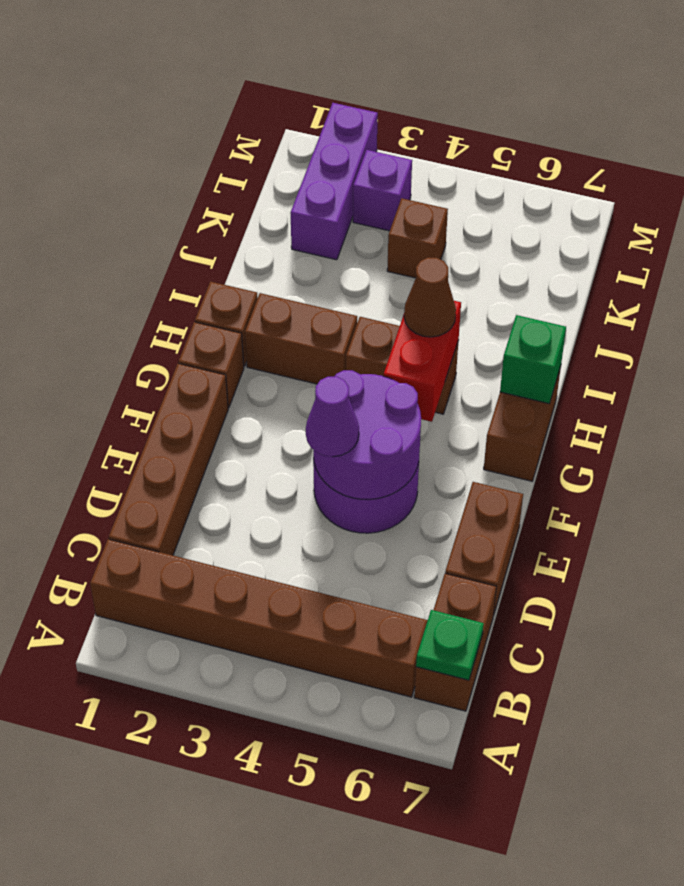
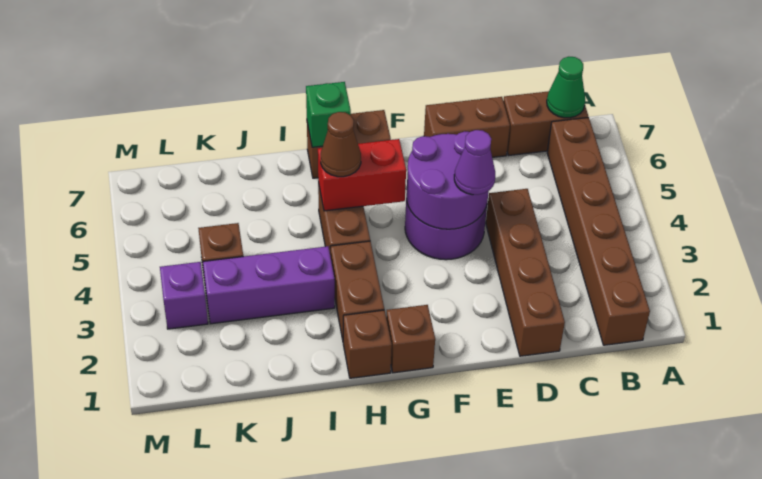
green plate B7 level 2 -> green cone B7 level 2
brown brick C1:F1 level 1 -> brown brick D1:D4 level 1
purple brick K2:M2 level 1 -> purple brick I3:K3 level 1

